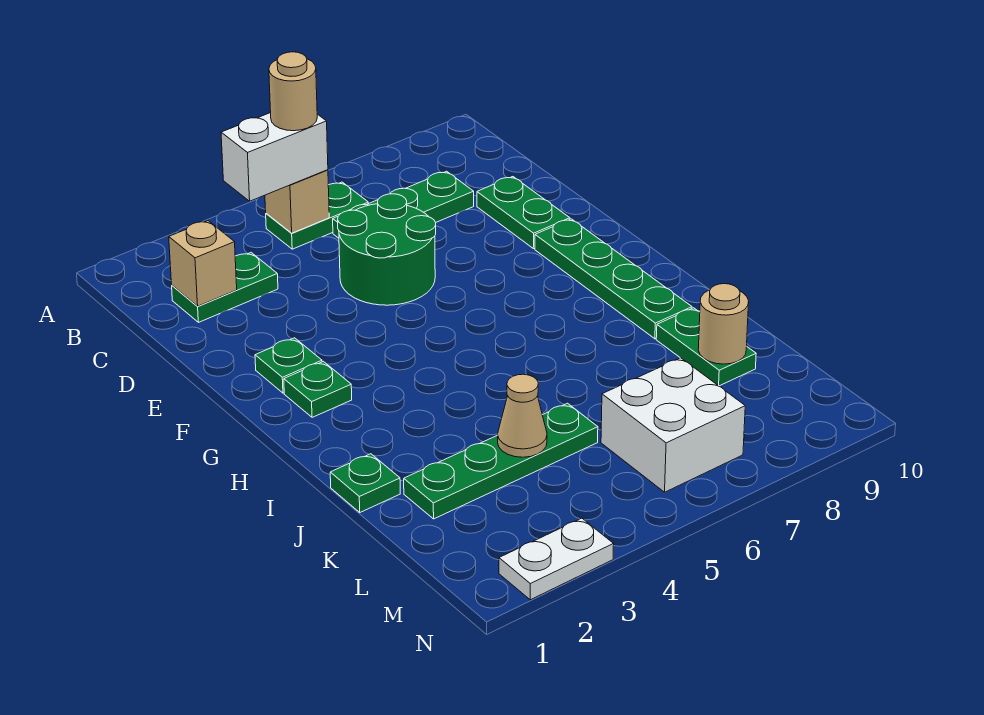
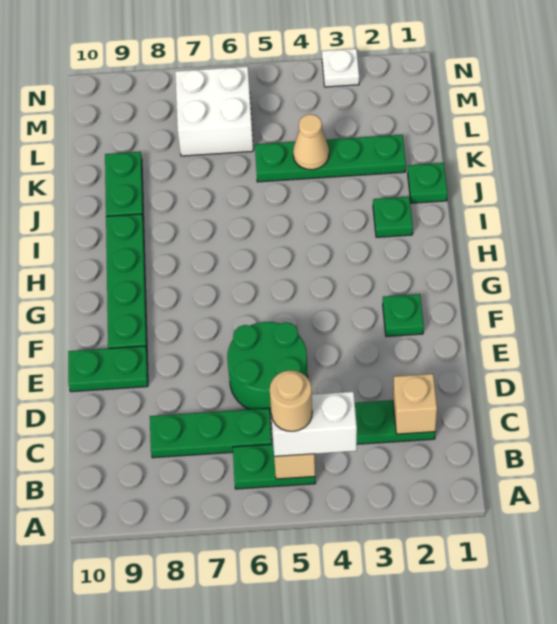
green plate D9:E9 level 1 -> green plate E9:E10 level 1
green plate G2 level 1 -> green plate I2 level 1
tan round brick K9 level 2 -> none
white plate N2:N3 level 1 -> white plate N3 level 1

